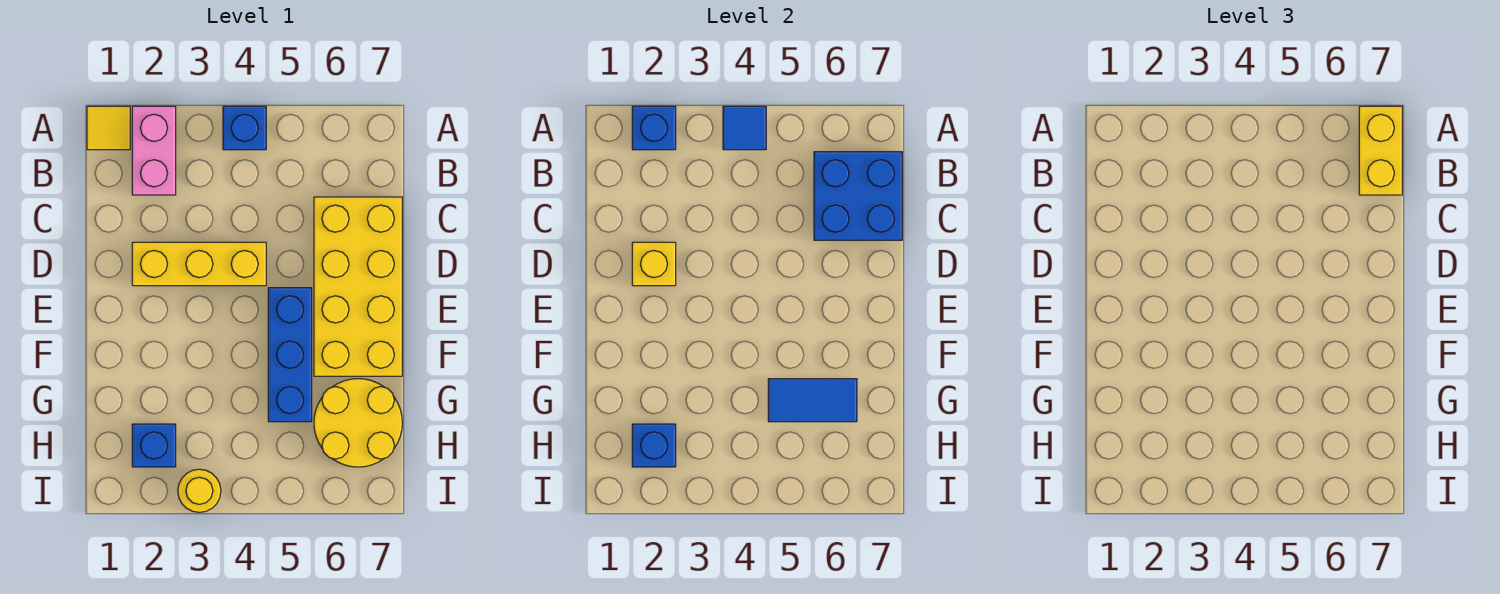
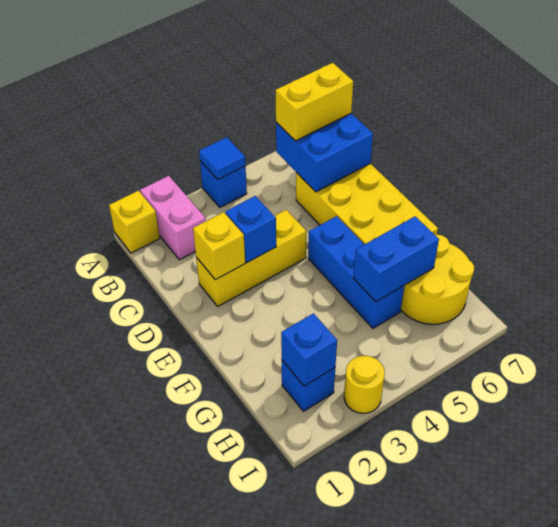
yellow tile A1 level 1 -> yellow brick A1 level 1
blue brick A2 level 2 -> blue brick D3 level 2
yellow brick A7:B7 level 3 -> yellow brick B6:B7 level 3
blue tile G5:G6 level 2 -> blue brick G5:G6 level 2

